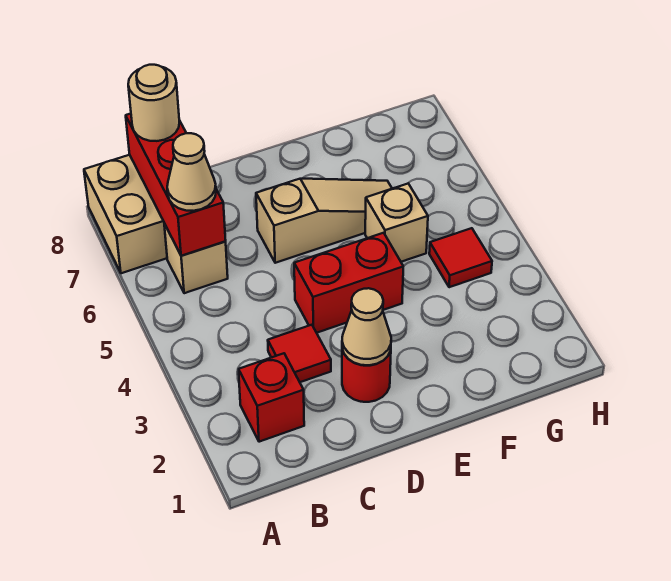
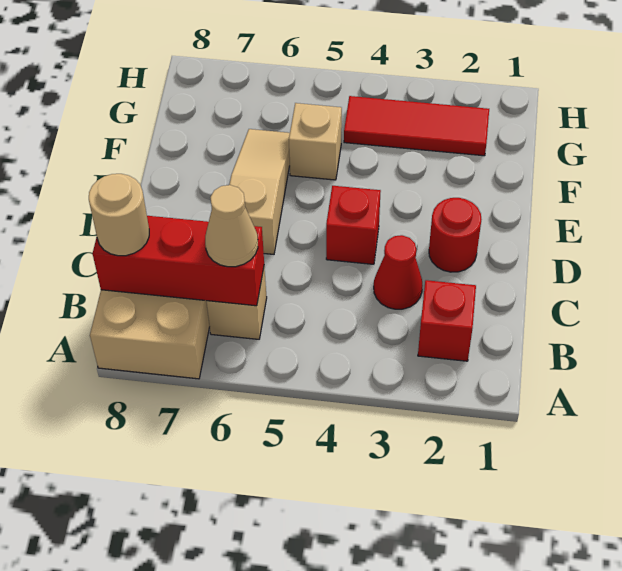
red tile C3 level 1 -> red cone C3 level 1
tan cone D2 level 2 -> none
red brick D4:E4 level 1 -> red brick D4 level 1
red tile G4 level 1 -> red tile G2:G4 level 1

